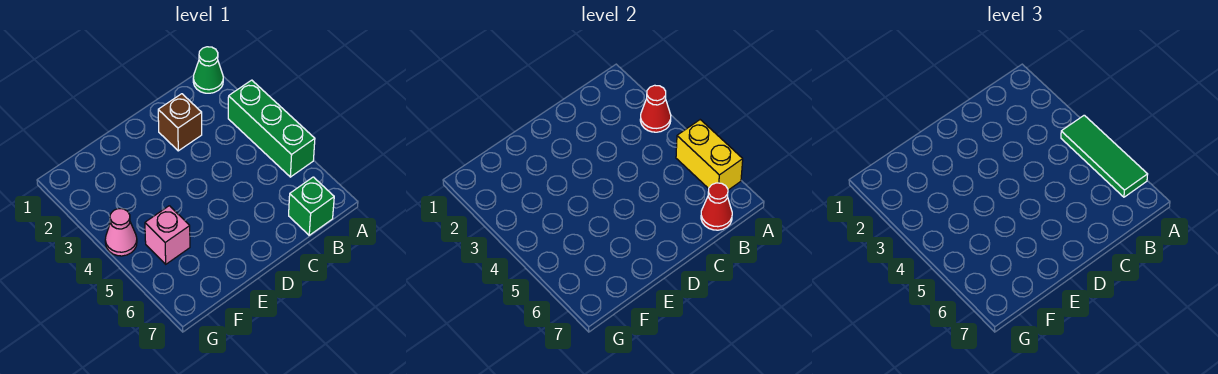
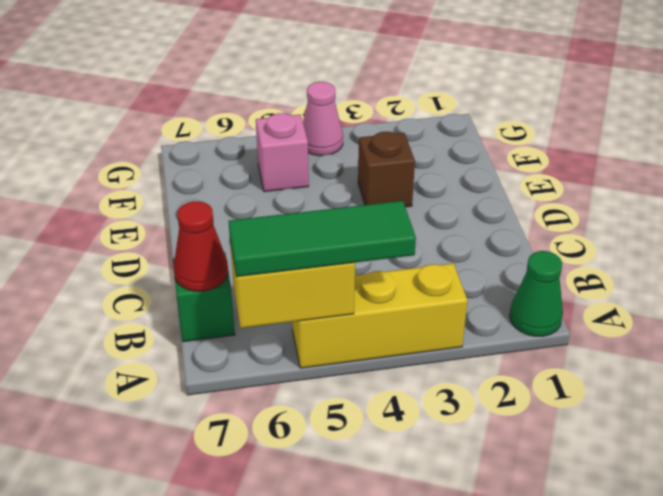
green brick A3:A5 level 1 -> yellow brick A3:A5 level 1
red cone A3 level 2 -> none
brown brick C2 level 1 -> brown brick E3 level 1

